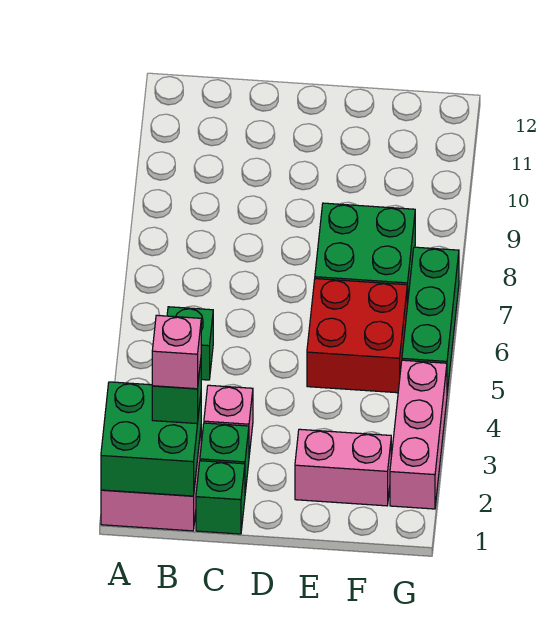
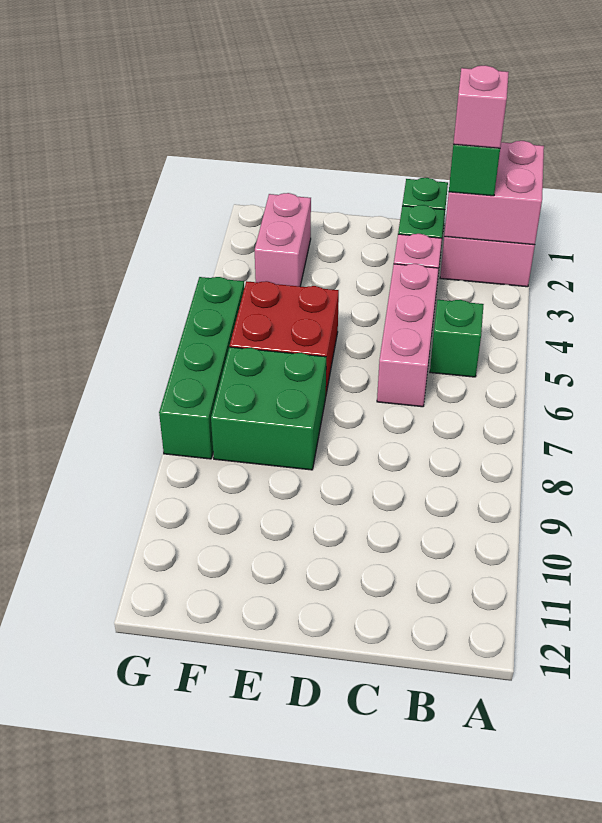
green brick A1:B2 level 2 -> pink brick A1:B2 level 2
pink brick E2:F2 level 1 -> pink brick F2:F3 level 1
pink brick G2:G4 level 1 -> pink brick C4:C6 level 1
green brick G5:G7 level 1 -> green brick G5:G8 level 1

